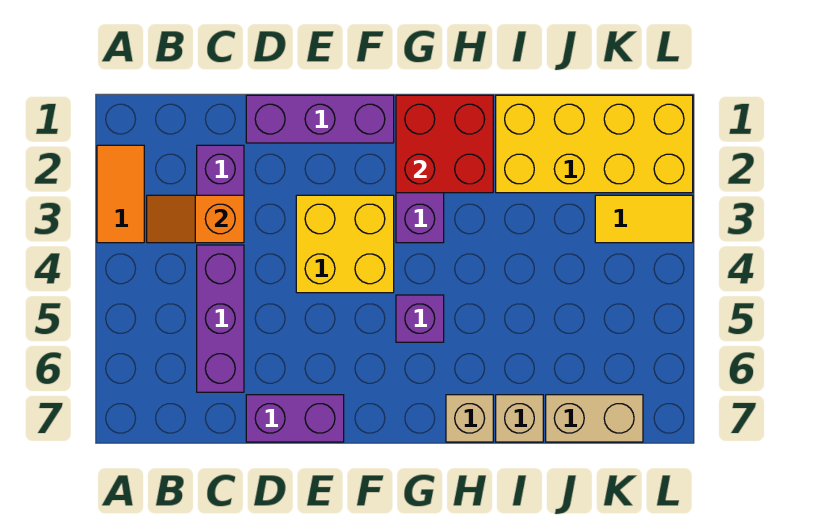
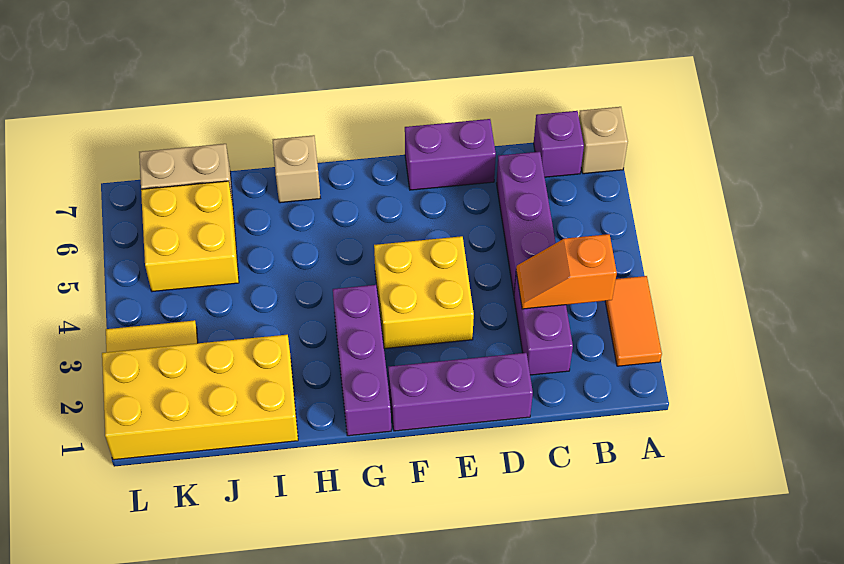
orange slope B3:C3 level 2 top C -> orange slope B3:C3 level 2 top B
red brick G1:H2 level 2 -> none
purple brick G5 level 1 -> purple brick B7 level 1
tan brick I7 level 1 -> tan brick A7 level 1
none -> yellow brick J5:K6 level 1

